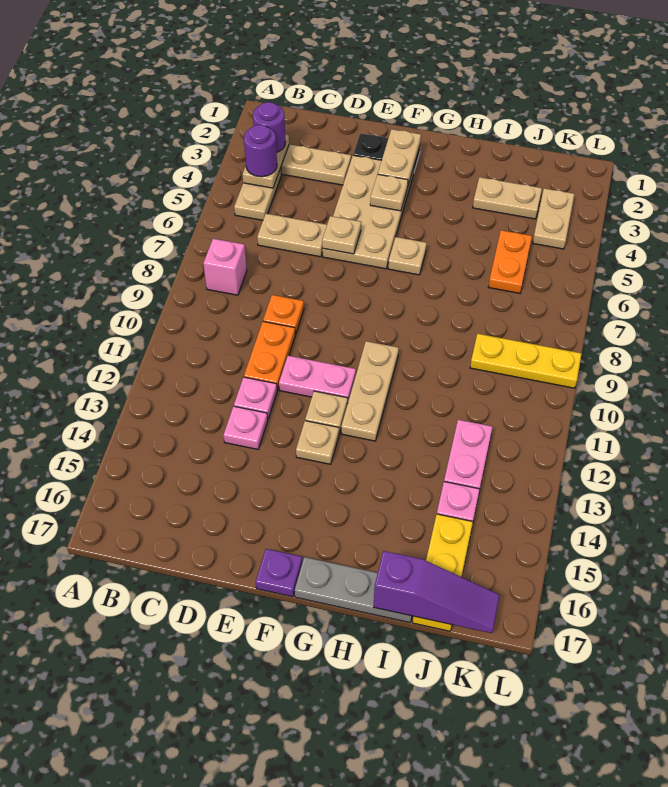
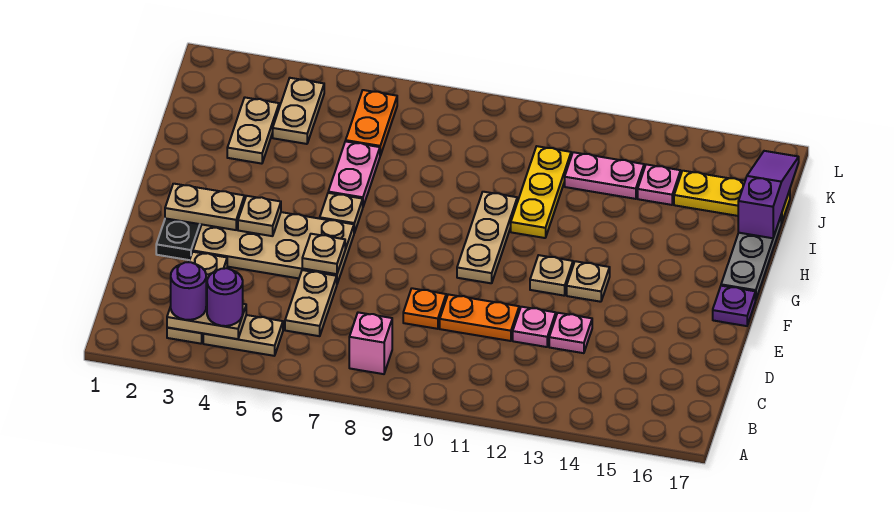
pink plate E11:F11 level 1 -> pink plate H6:I6 level 1
tan plate G10:G12 level 1 -> tan plate F10:H10 level 1
orange plate J5:J6 level 1 -> orange plate J6:K6 level 1
yellow plate J9:L9 level 1 -> yellow plate H11:J11 level 1
tan plate K3:K4 level 1 -> tan plate J4:K4 level 1

